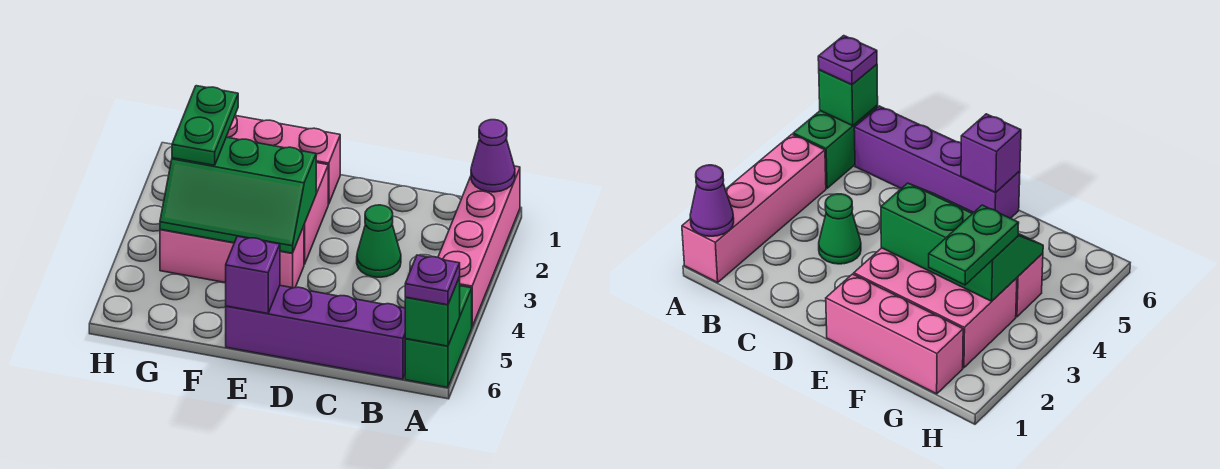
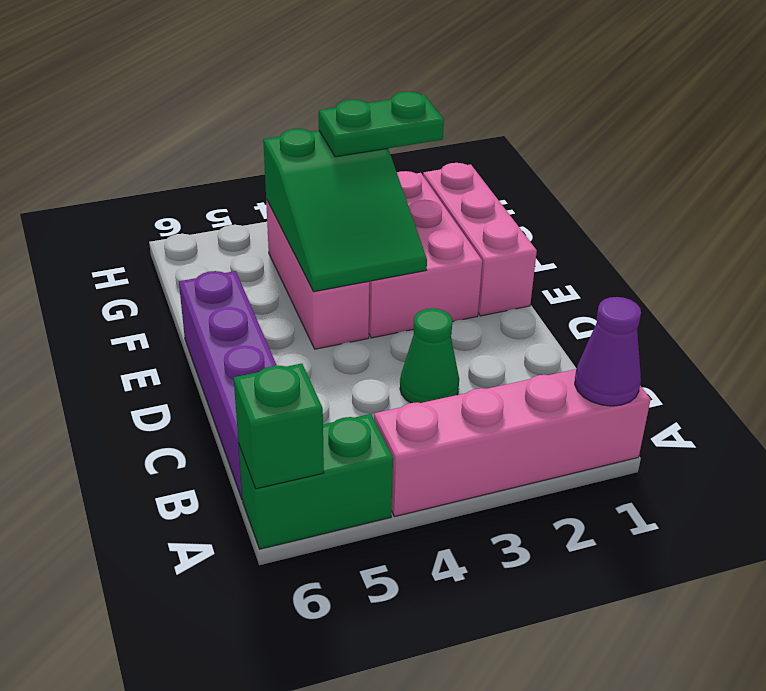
purple plate A6 level 3 -> none
green slope E3:G4 level 2 top 3 -> green slope E3:G4 level 2 top G
purple brick E6 level 2 -> none

